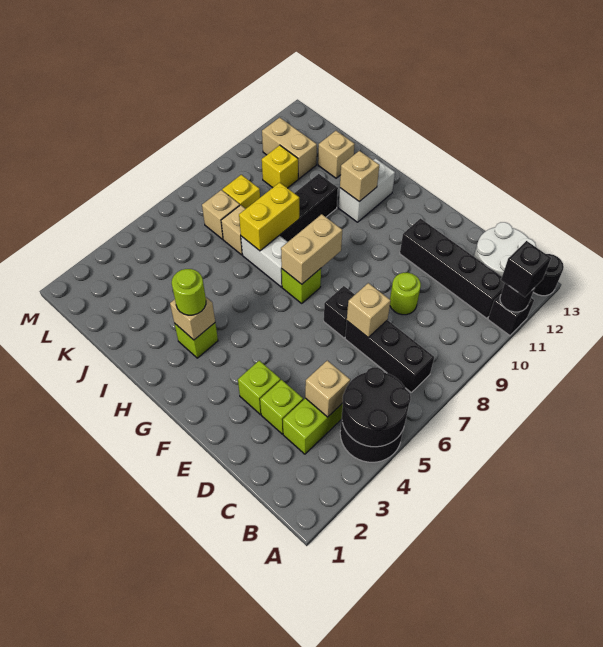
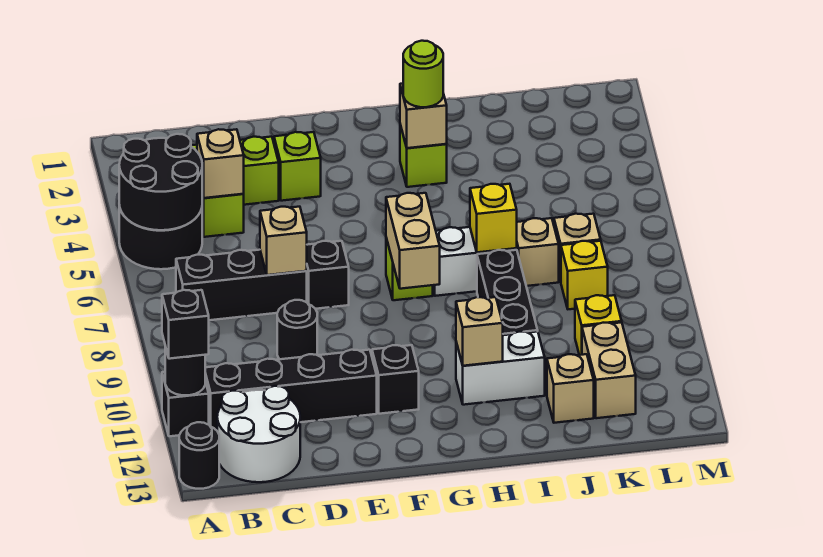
lime round brick D9 level 1 -> black round brick D9 level 1
none -> black brick F11 level 1
white brick H11:H12 level 1 -> white brick H11:I11 level 1
yellow brick I7:I8 level 2 -> yellow brick I7 level 2
tan brick K11:L11 level 1 -> tan brick K11:K12 level 1

